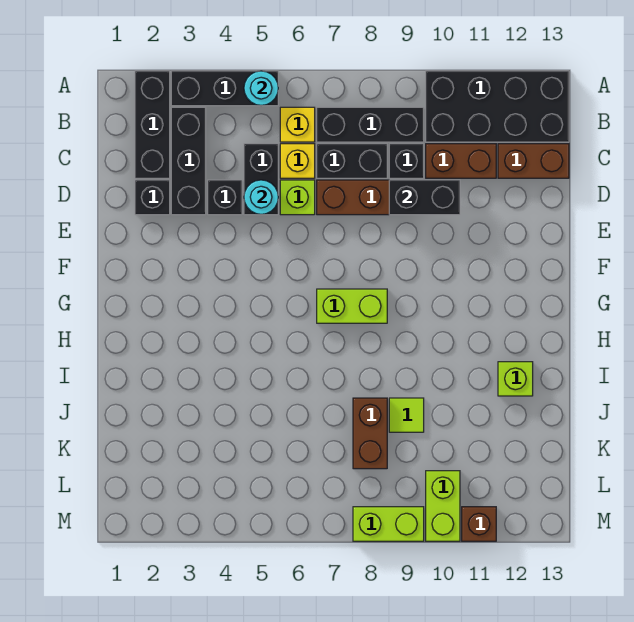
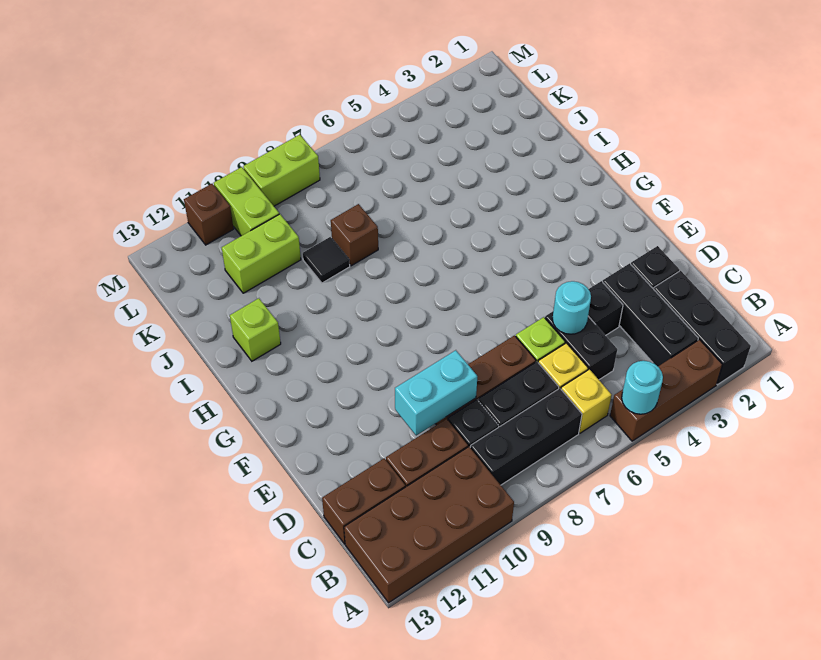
black brick A3:A5 level 1 -> brown brick A3:A5 level 1
black brick A10:B13 level 1 -> brown brick A10:B13 level 1
black brick D9:D10 level 2 -> cyan brick D9:D10 level 2
lime brick G7:G8 level 1 -> lime brick K10:K11 level 1
brown brick J8:K8 level 1 -> brown brick J8 level 1
lime tile J9 level 1 -> black tile J9 level 1

